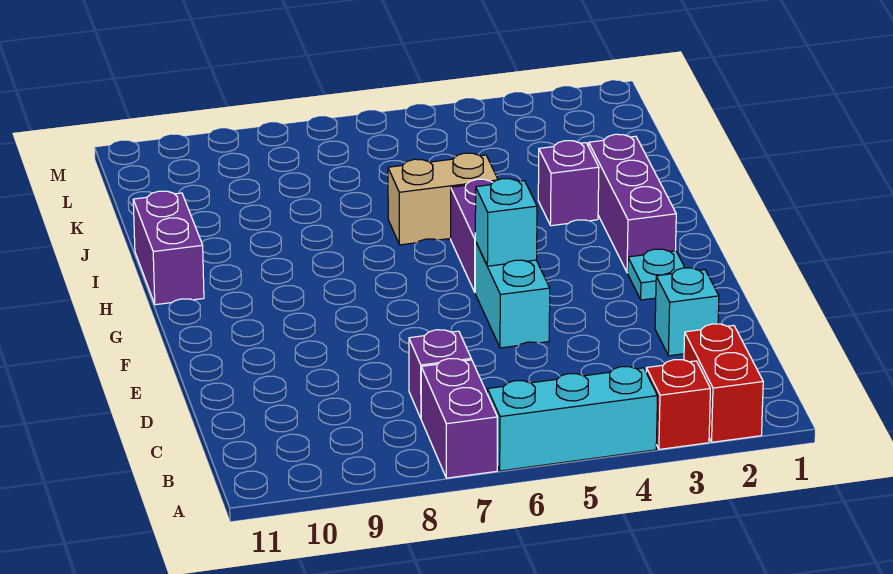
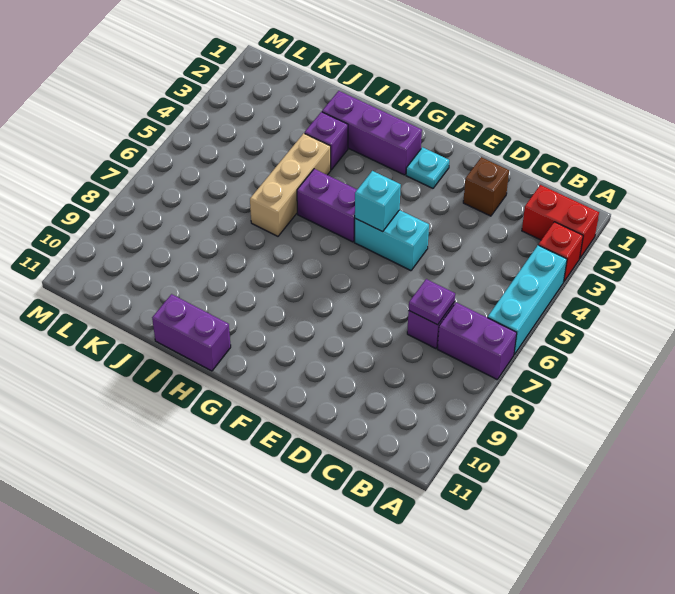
none -> purple plate C7 level 2
cyan brick D2 level 1 -> brown brick D2 level 1
tan brick I5:I6 level 1 -> tan brick I4:I6 level 1

